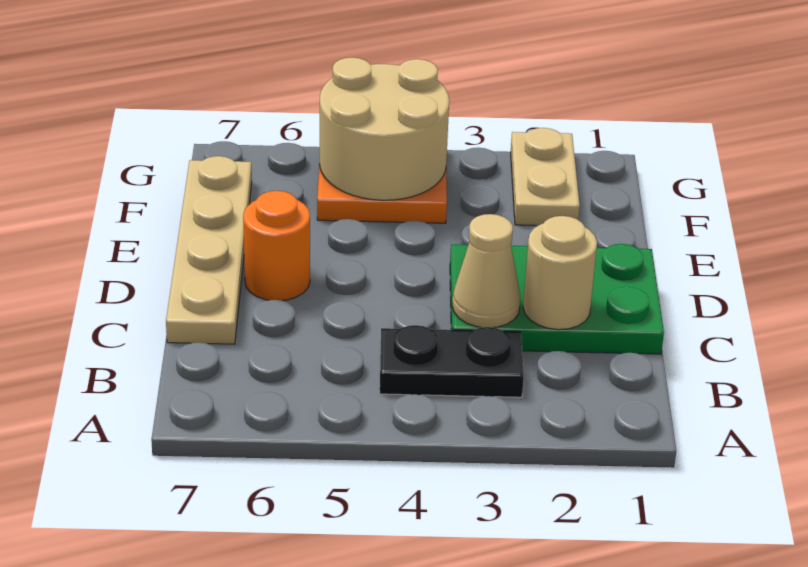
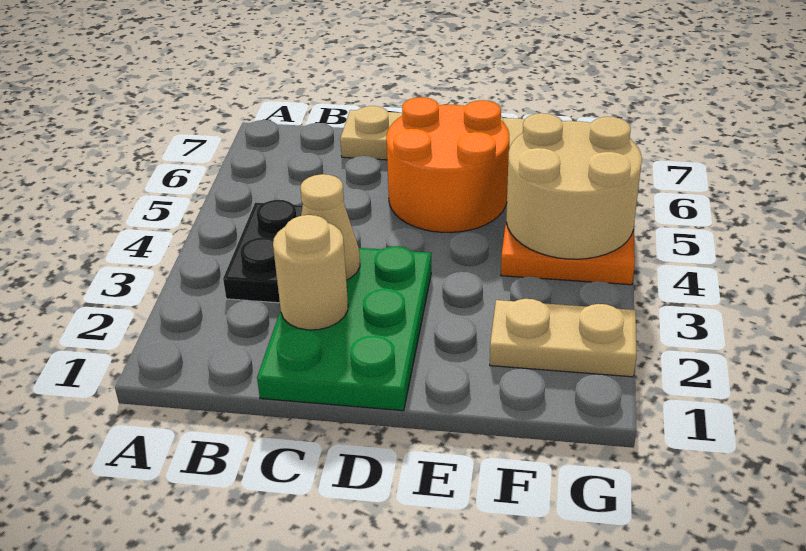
orange round brick D6 level 1 -> orange round brick D5:E6 level 1

